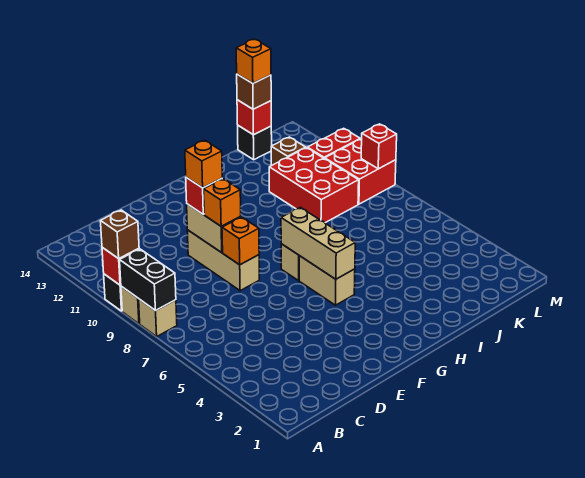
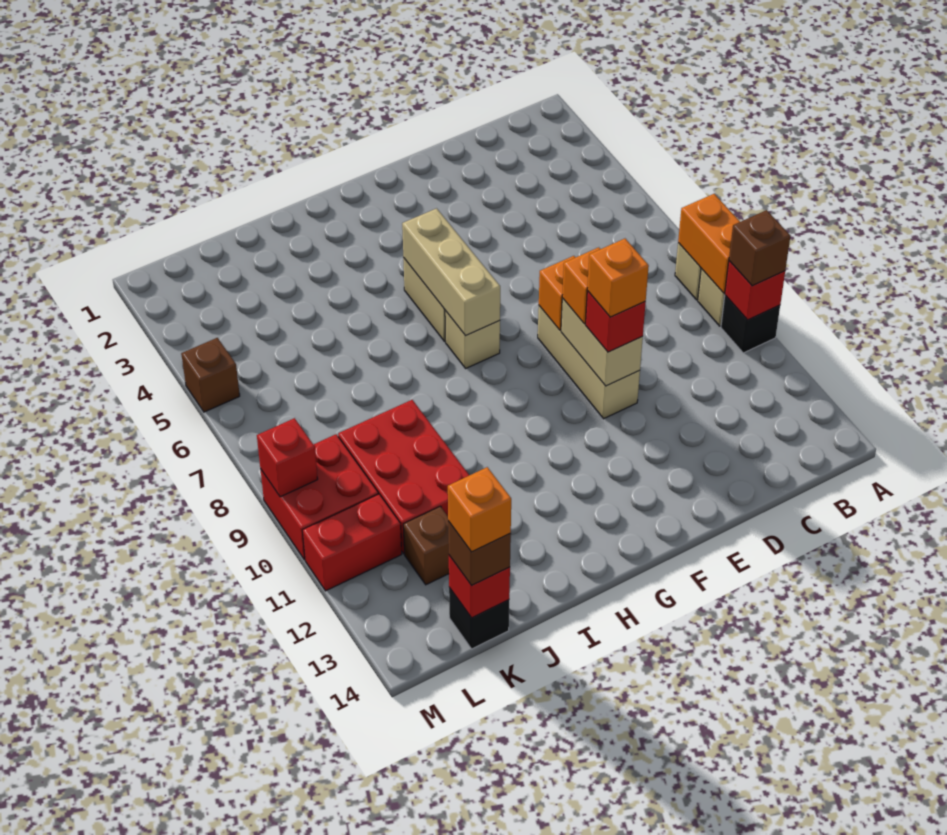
black brick A8:A9 level 2 -> orange brick A8:A9 level 2
none -> brown brick M5 level 1

